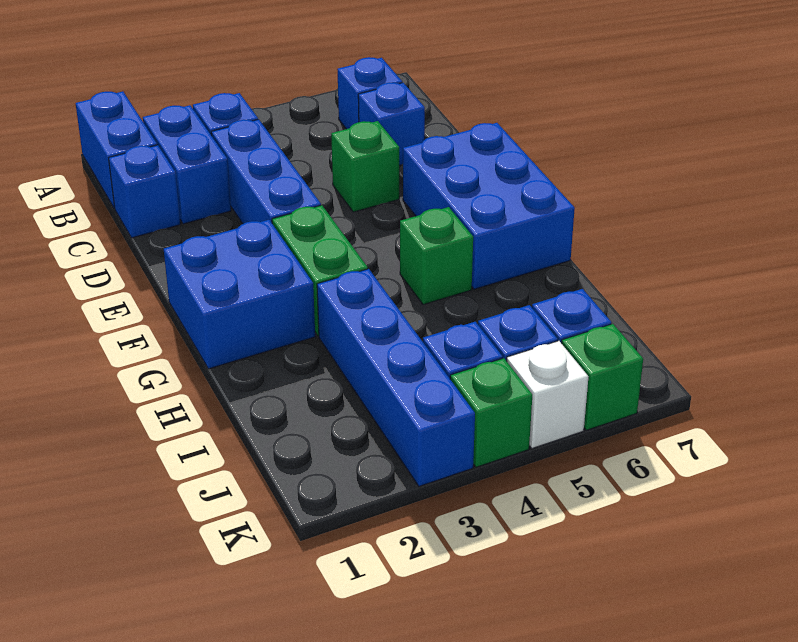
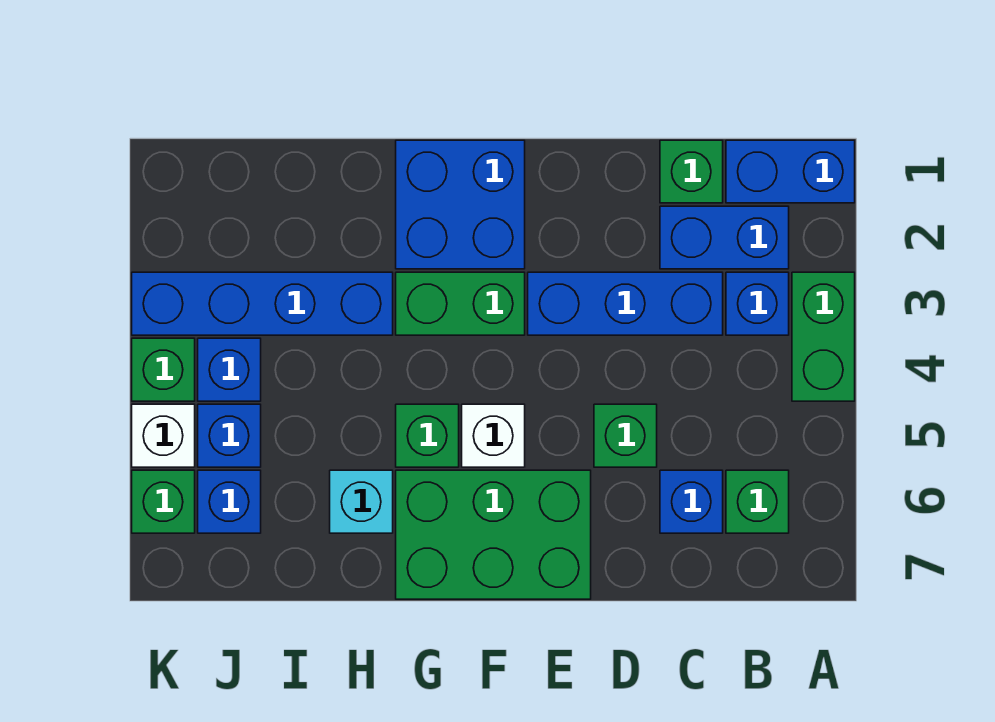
none -> green brick A3:A4 level 1
blue brick B6 level 1 -> green brick B6 level 1
blue brick C1 level 1 -> green brick C1 level 1
blue brick E6:G7 level 1 -> green brick E6:G7 level 1
none -> white brick F5 level 1
none -> cyan brick H6 level 1

